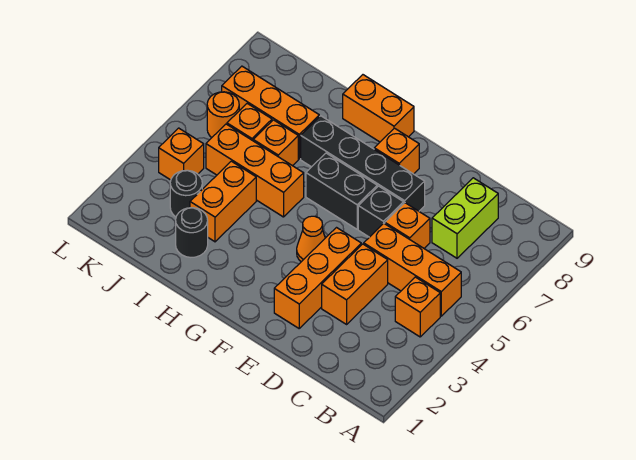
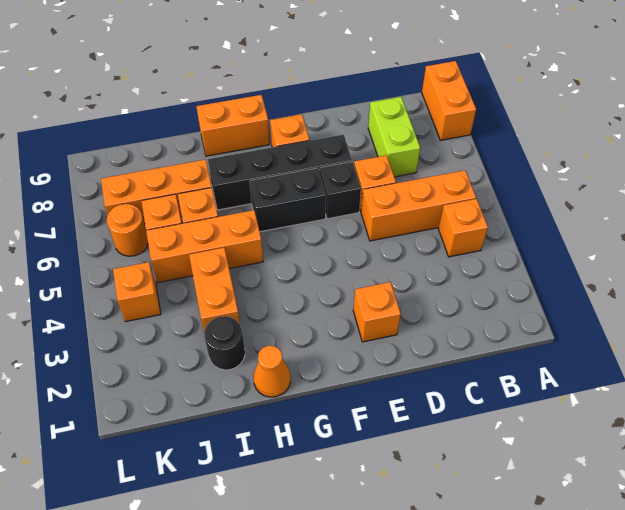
orange brick D3:D4 level 1 -> orange brick A8:A9 level 1
orange brick E2:E4 level 1 -> orange brick E2 level 1
orange cone F4 level 1 -> orange cone H1 level 1
black round brick J3 level 1 -> none

